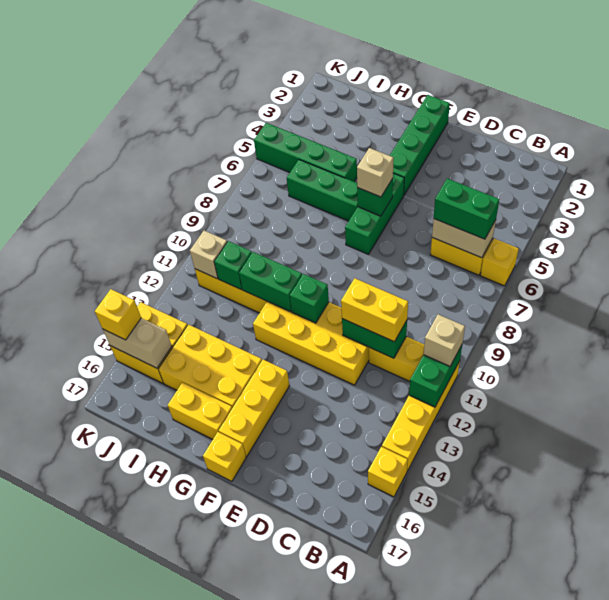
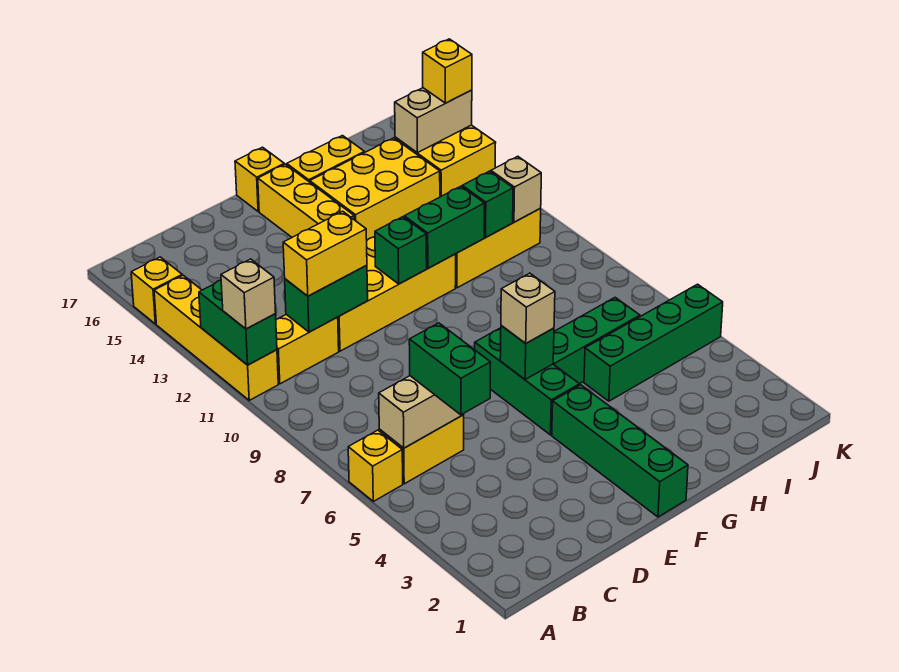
green brick B6:C6 level 3 -> green brick C5:C6 level 3

